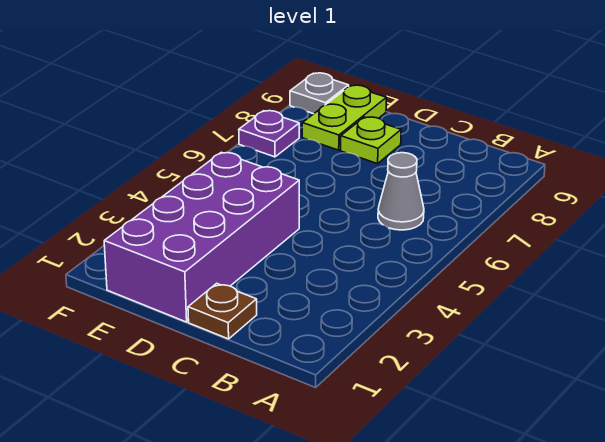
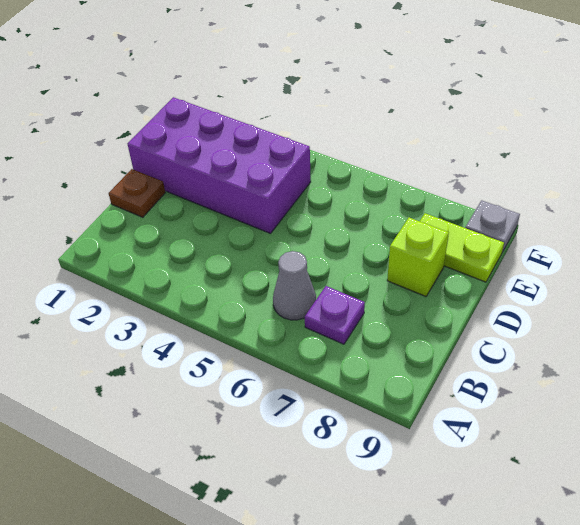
lime plate D8 level 1 -> lime brick D8 level 1
purple plate F7 level 1 -> purple plate B7 level 1

